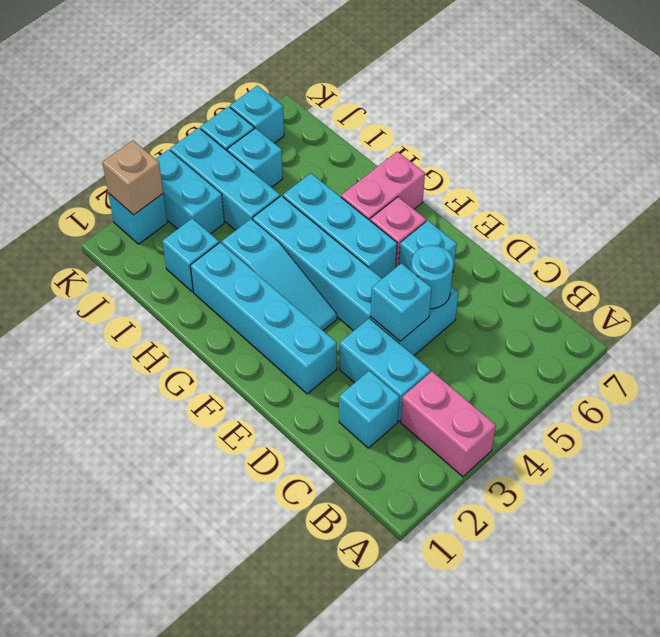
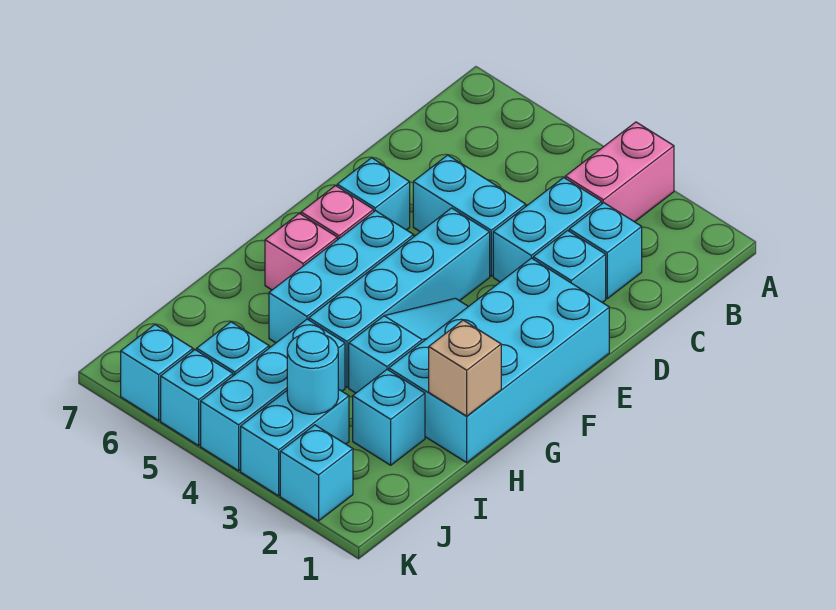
cyan brick D4 level 2 -> cyan brick D2 level 1
cyan round brick D5 level 2 -> cyan round brick J3 level 2
cyan brick E2:H2 level 1 -> cyan brick E1:H2 level 1
pink brick G6:G7 level 1 -> pink brick G6 level 1
tan brick K2 level 2 -> tan brick H1 level 2

